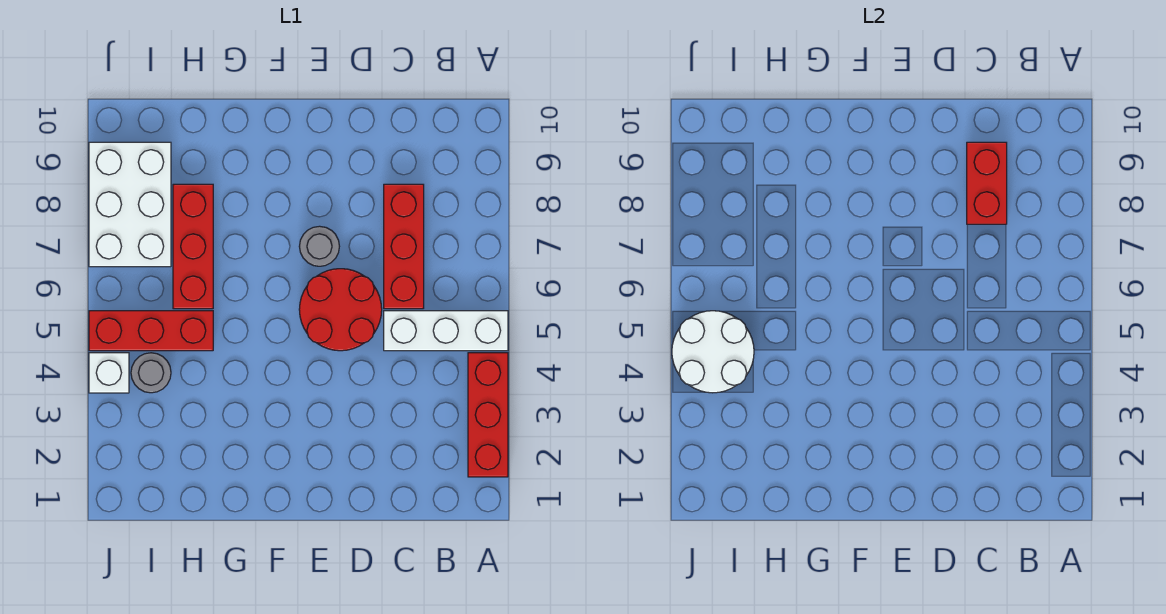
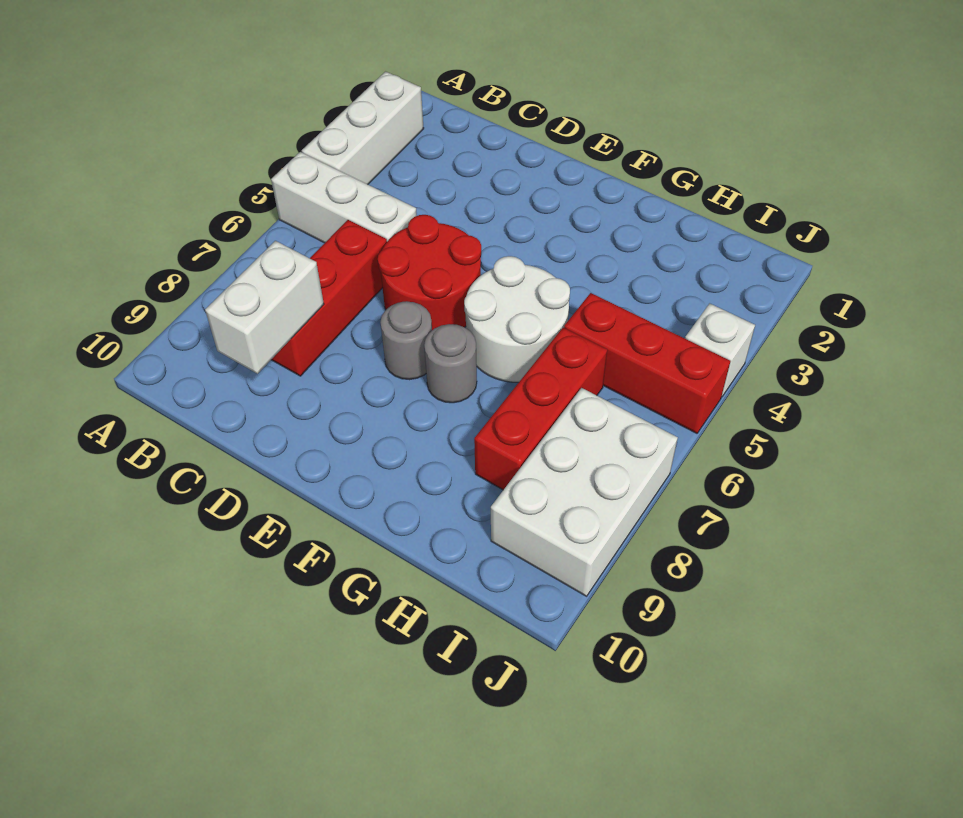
red brick A2:A4 level 1 -> white brick A2:A4 level 1
red brick C8:C9 level 2 -> white brick C8:C9 level 2
grey round brick I4 level 1 -> grey round brick F7 level 1
white round brick I4:J5 level 2 -> white round brick F5:G6 level 1

